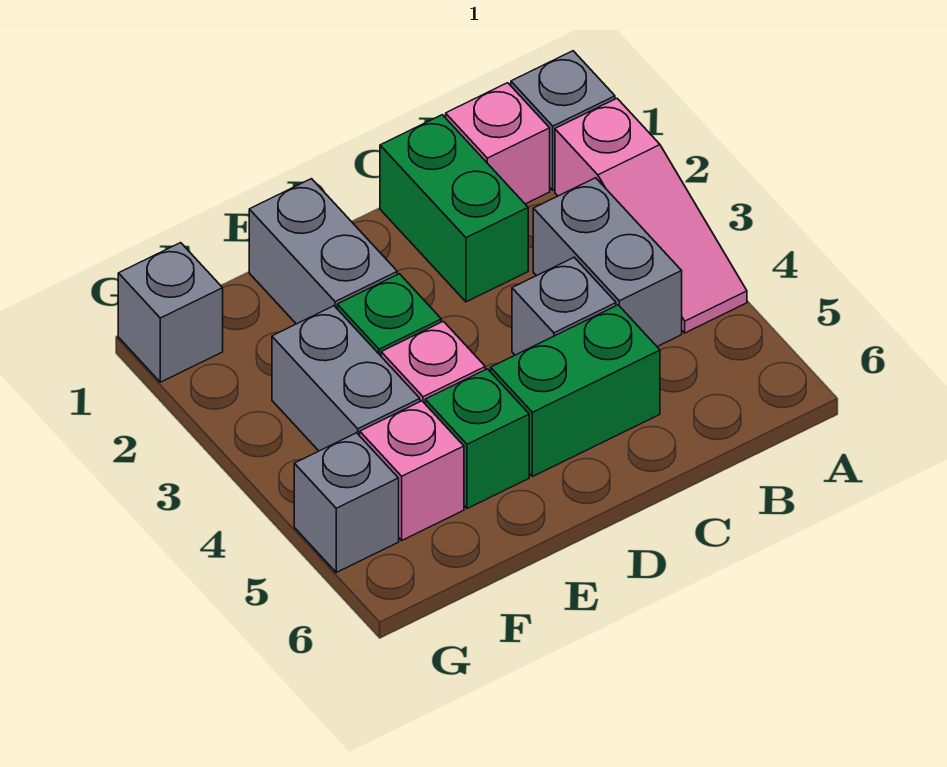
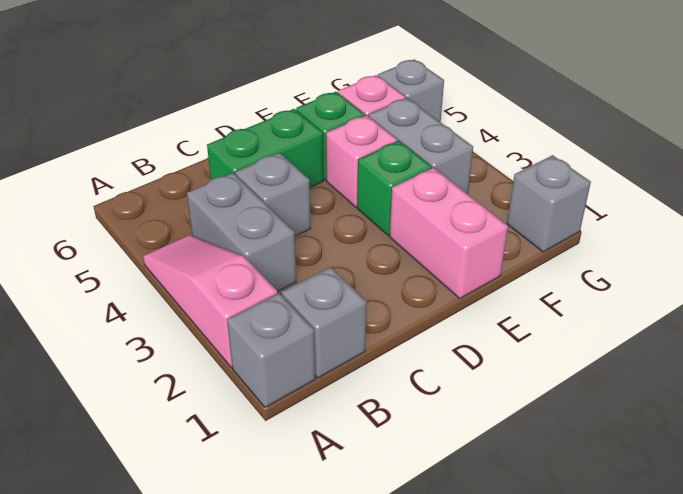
pink brick B1 level 1 -> grey brick B1 level 1
green brick C1:C2 level 1 -> none
grey brick E1:E2 level 1 -> pink brick E1:E2 level 1

